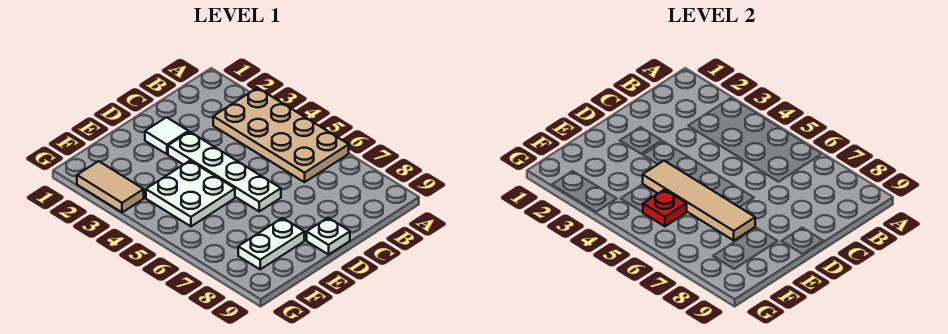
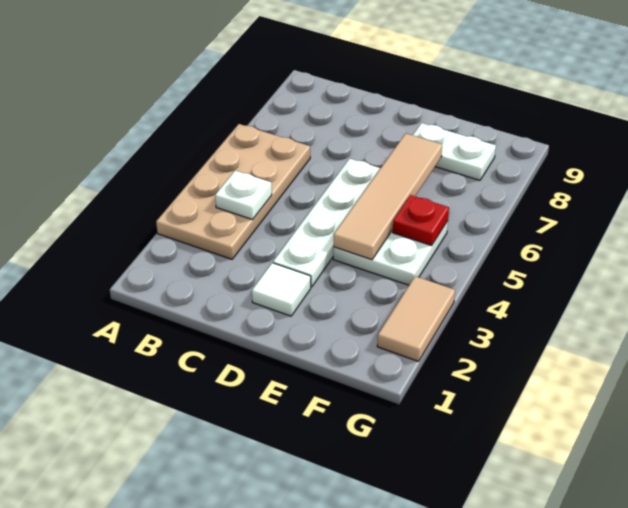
white plate D9 level 1 -> white plate B4 level 2

